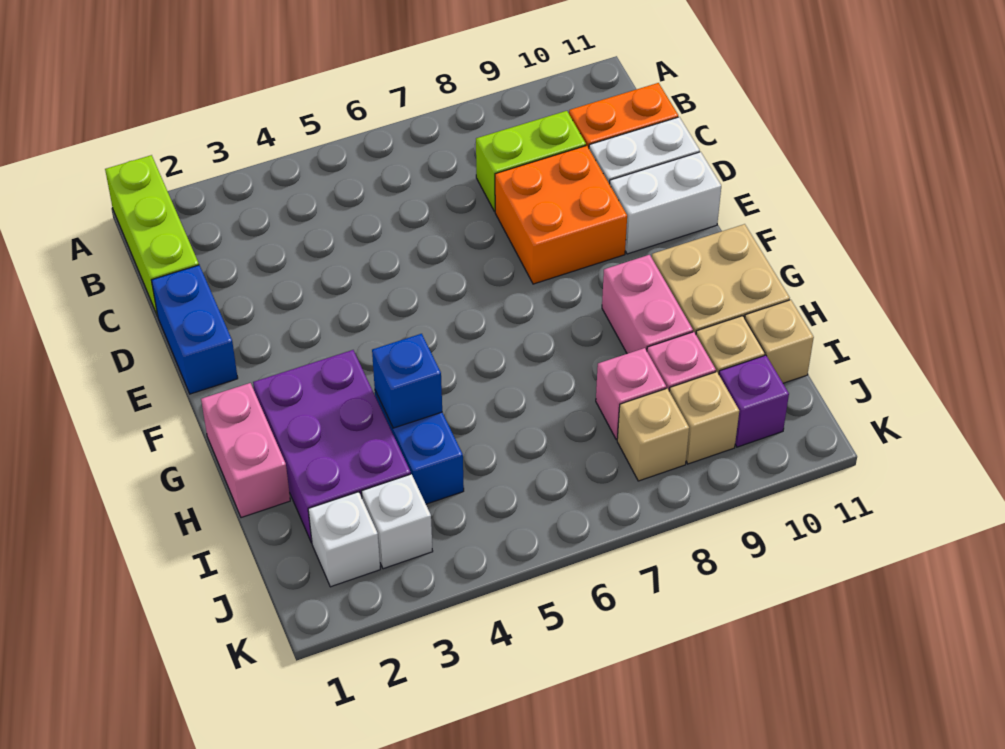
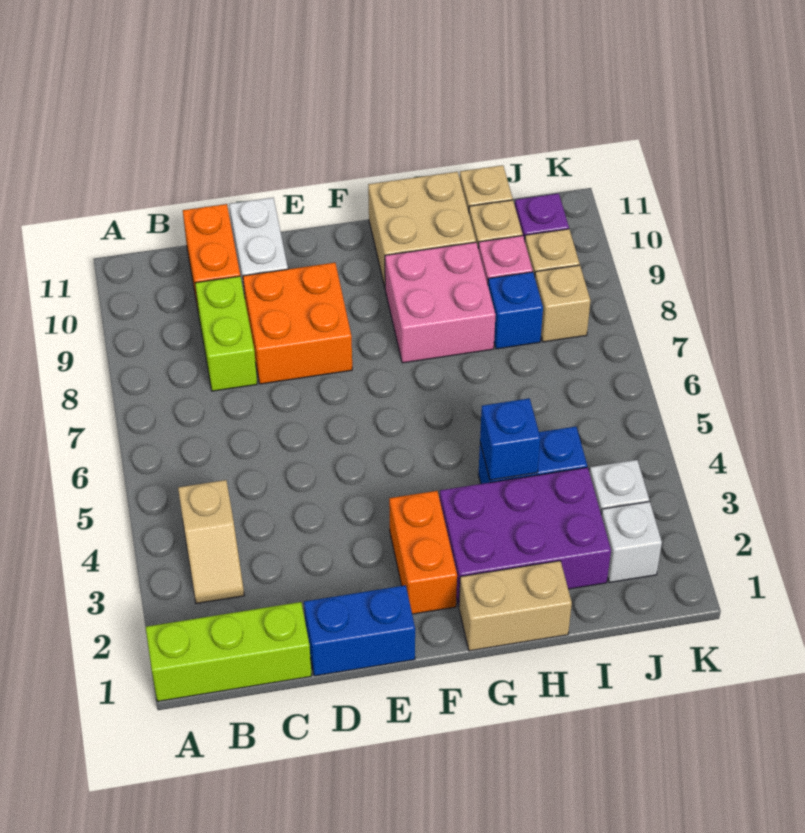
none -> tan slope B3:B4 level 1 top 4
white brick E10:E11 level 1 -> none
none -> orange brick F2:F3 level 1
pink brick G1:H1 level 1 -> tan brick G1:H1 level 1
pink brick G9:H9 level 1 -> pink brick G8:H9 level 1
pink brick I8 level 1 -> blue brick I8 level 1

